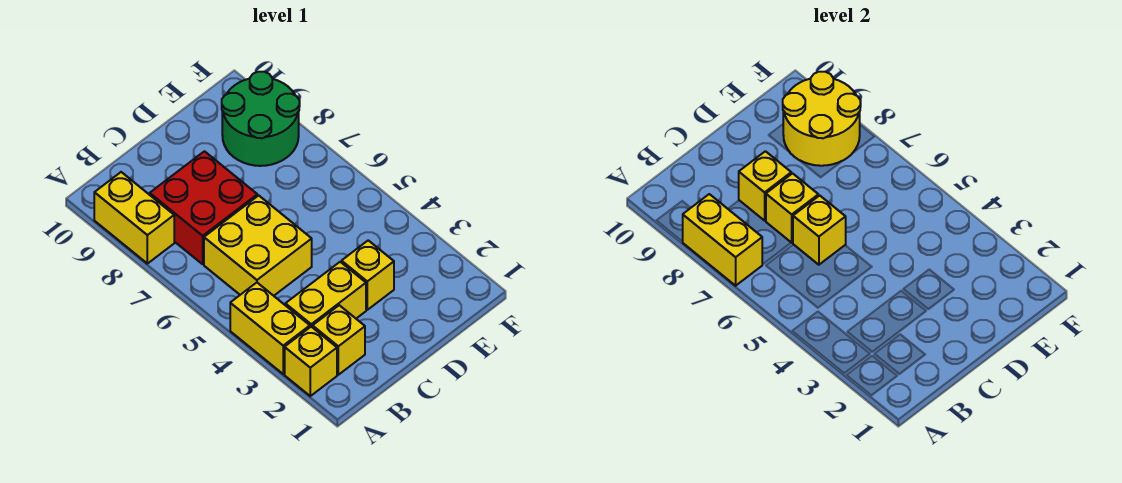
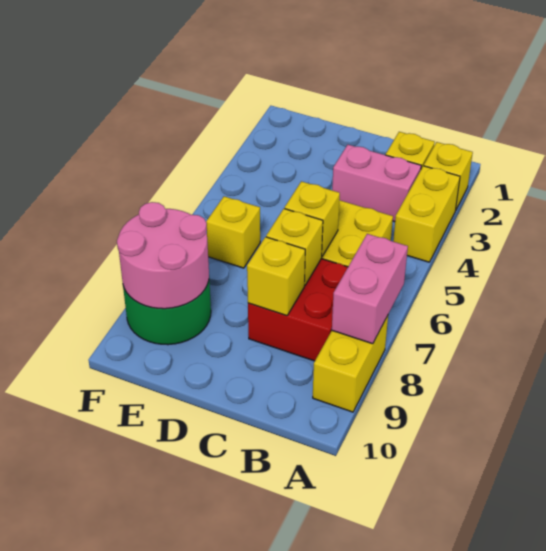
yellow brick A7:A8 level 2 -> pink brick A7:A8 level 2
yellow brick B3:C3 level 1 -> pink brick B3:C3 level 1
yellow brick D3 level 1 -> yellow brick E6 level 1
yellow round brick E8:F9 level 2 -> pink round brick E8:F9 level 2

